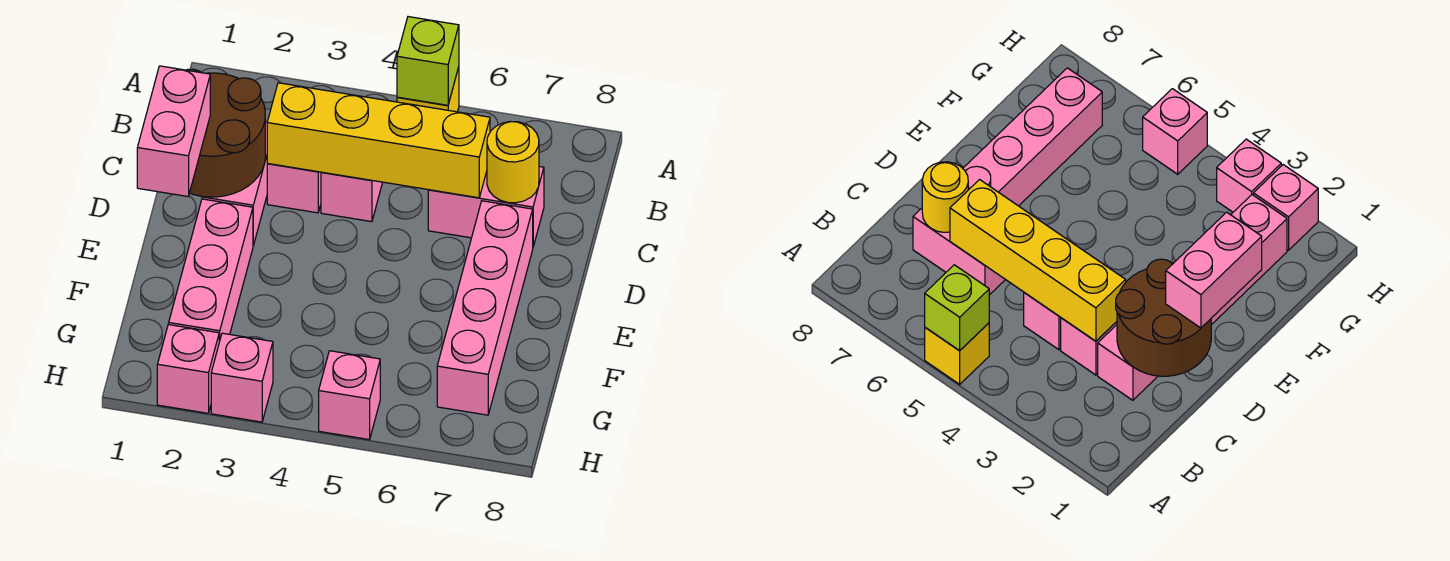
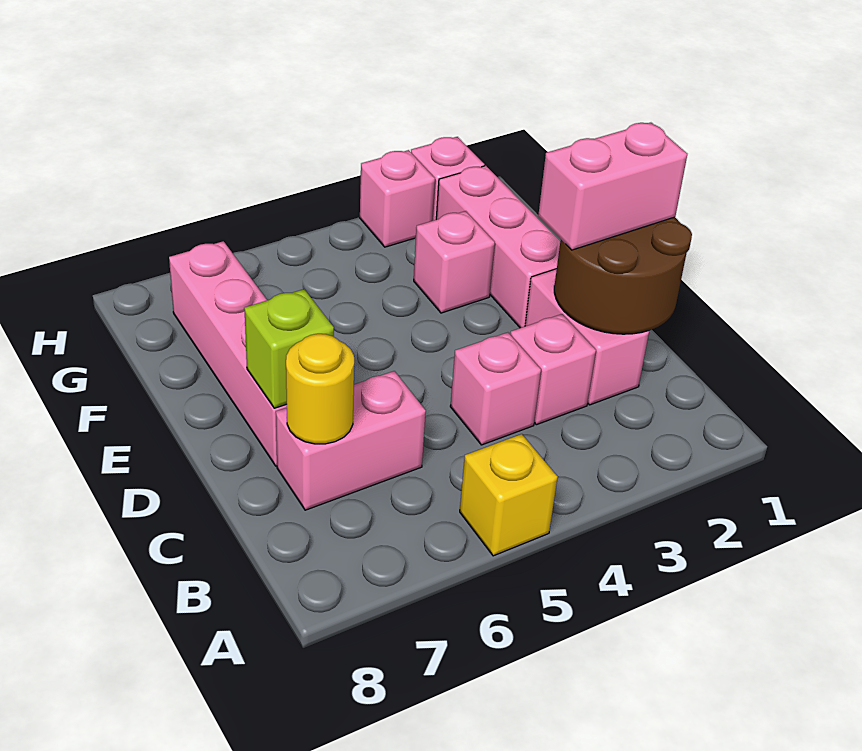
lime brick A5 level 2 -> lime brick D7 level 2
yellow brick C3:C6 level 2 -> none
pink brick D1:E1 level 3 -> pink brick D1:D2 level 3
pink brick H5 level 1 -> pink brick F3 level 1

